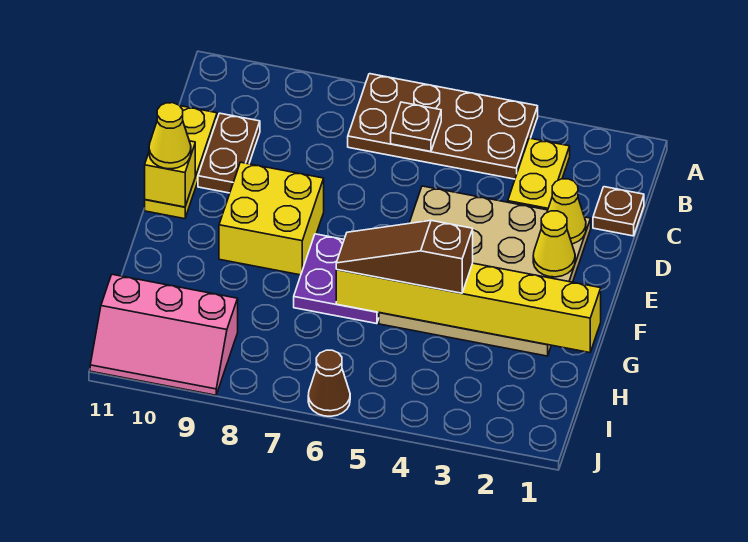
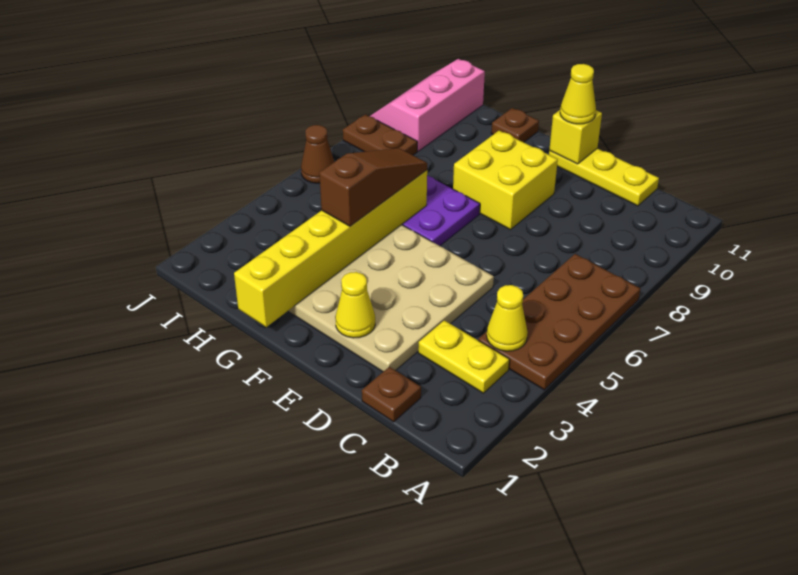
brown plate B6 level 2 -> brown plate G11 level 1
brown plate C10:D10 level 1 -> brown plate I8:J8 level 1
yellow cone D2 level 2 -> yellow cone B4 level 2

